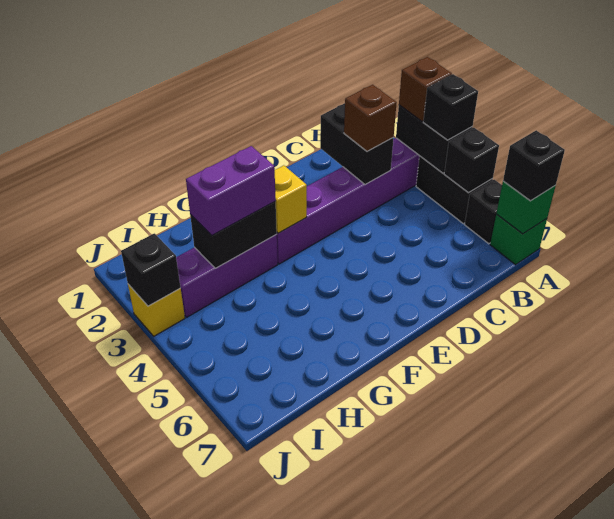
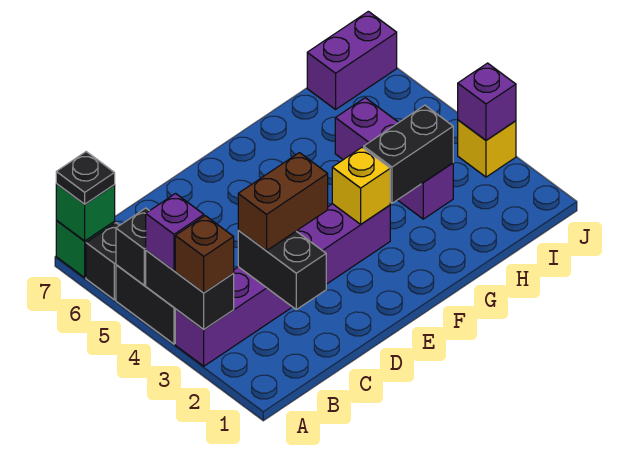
black brick A4 level 3 -> purple brick A4 level 3
black brick A7 level 3 -> black plate A7 level 3
brown brick C3 level 3 -> brown brick C3:D3 level 3
purple brick G3:I3 level 1 -> purple brick H3:H5 level 1
purple brick G3:H3 level 3 -> purple brick I7:J7 level 1
black brick J3 level 2 -> purple brick J3 level 2

